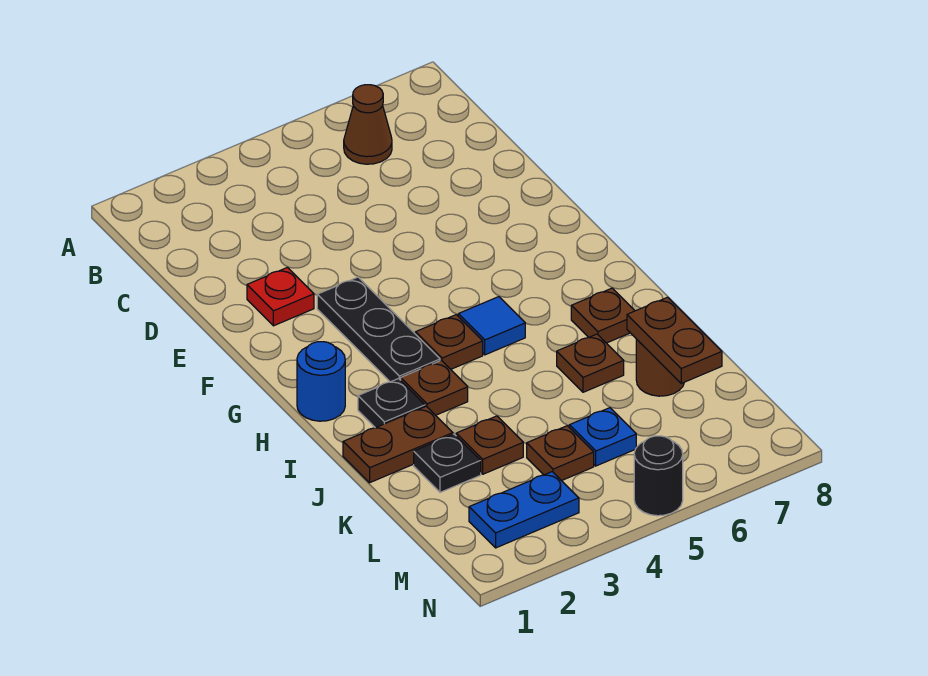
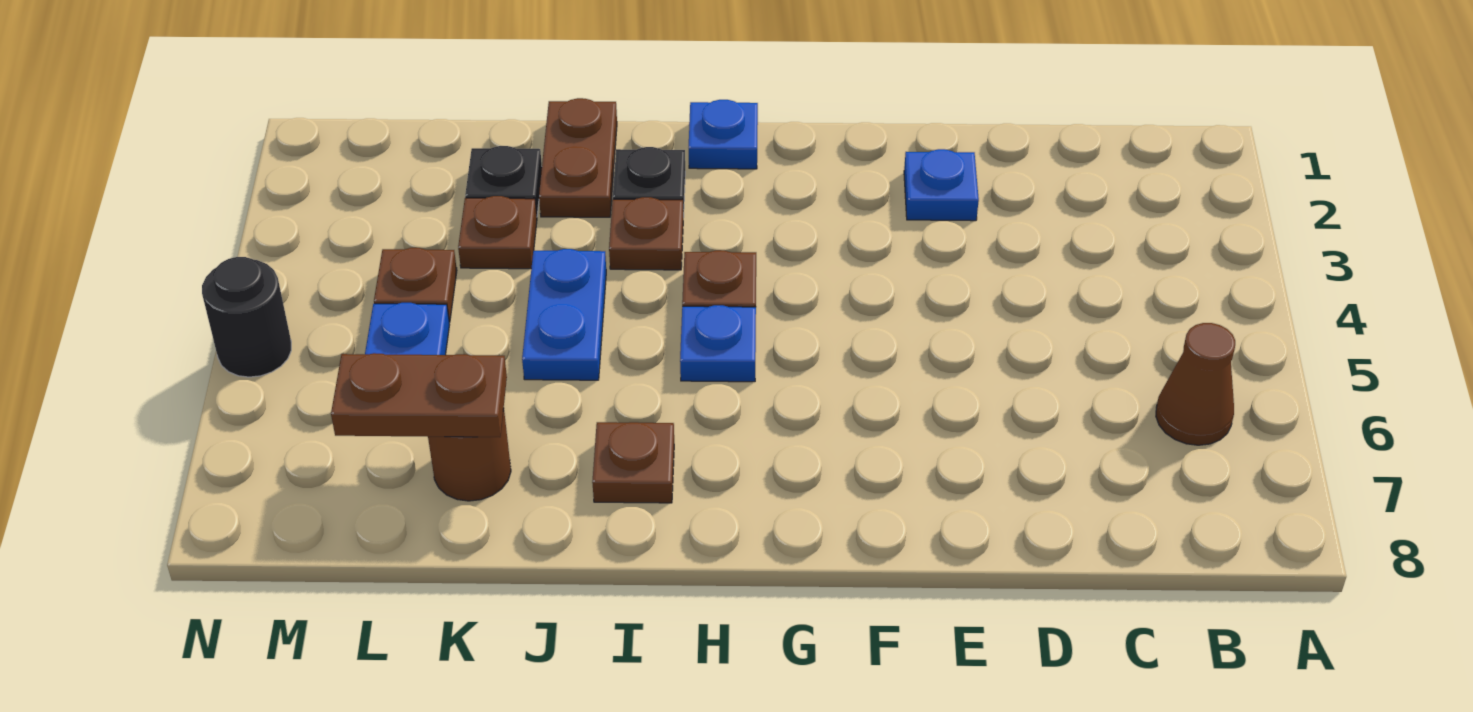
red plate E2 level 1 -> blue plate E2 level 1
black plate F3:H3 level 1 -> none
blue round brick H1 level 1 -> blue plate H1 level 1
blue tile H5 level 1 -> blue plate H5 level 1
brown plate J6 level 1 -> none
blue plate M2:M3 level 1 -> blue plate J4:J5 level 1

